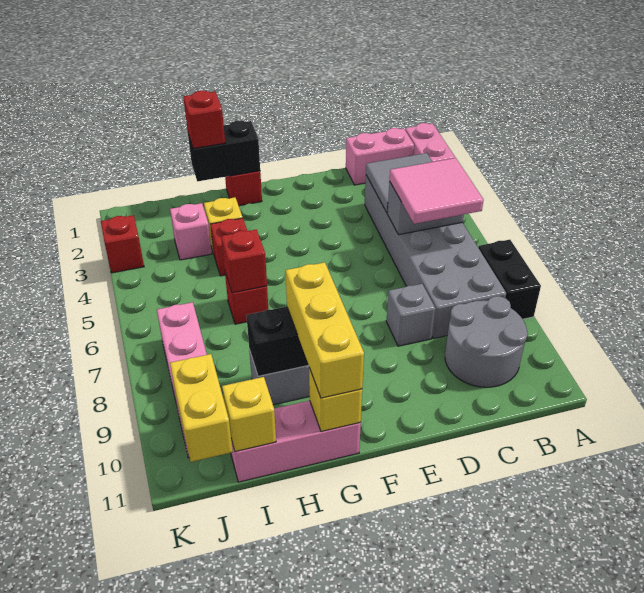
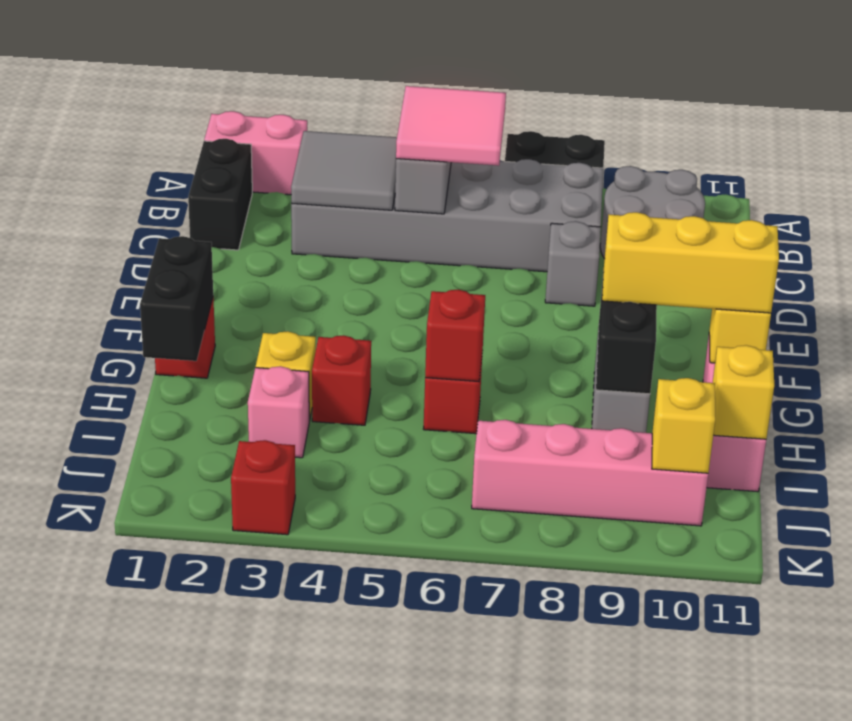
pink brick B1:C1 level 1 -> black brick B1:C1 level 1
red brick H1 level 3 -> none
yellow brick J10:J11 level 2 -> yellow brick J10 level 2

